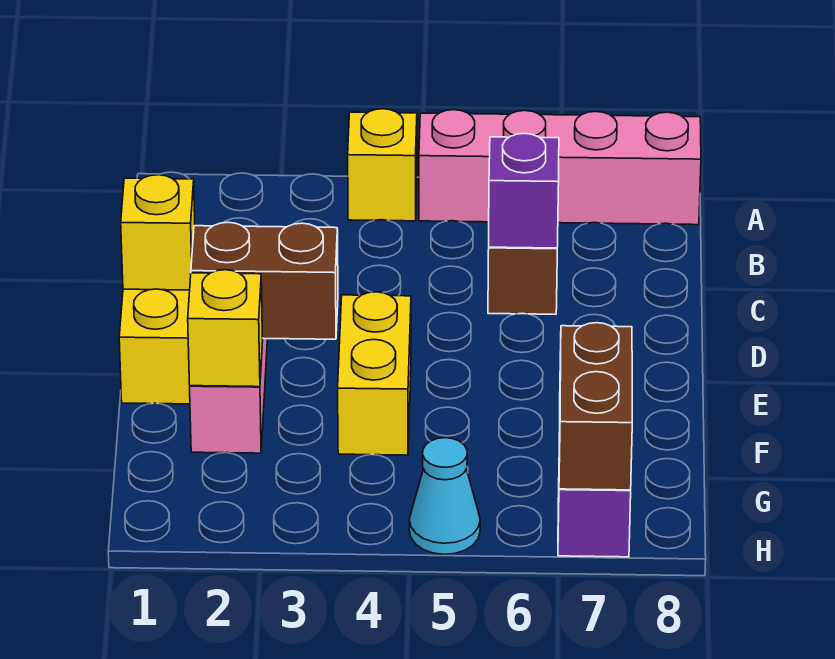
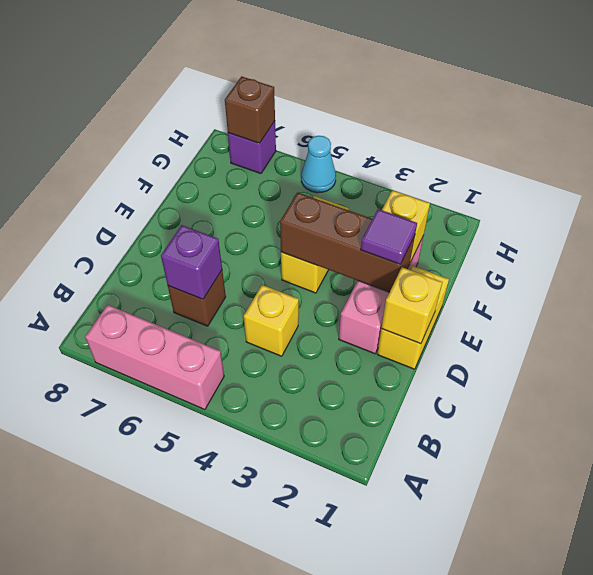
yellow brick A4 level 1 -> yellow brick C4 level 1
pink brick A5:A8 level 1 -> pink brick A5:A7 level 1
brown brick E2:E3 level 2 -> brown brick E2:E4 level 2
none -> purple tile E2 level 3
brown brick G7:H7 level 2 -> brown brick H7 level 2

